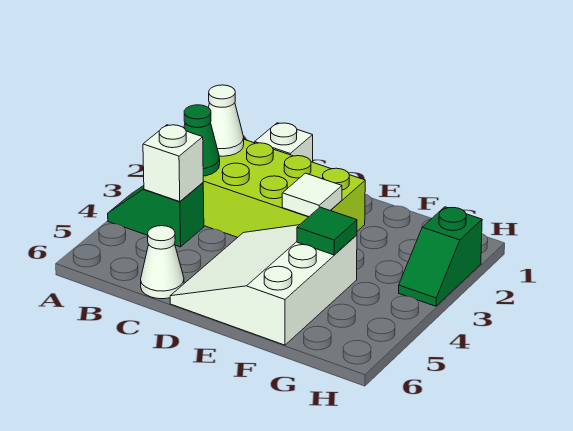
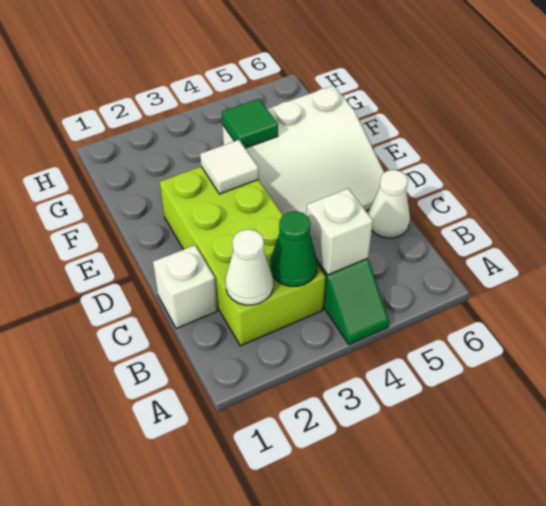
green slope H2:H3 level 1 top 2 -> none

